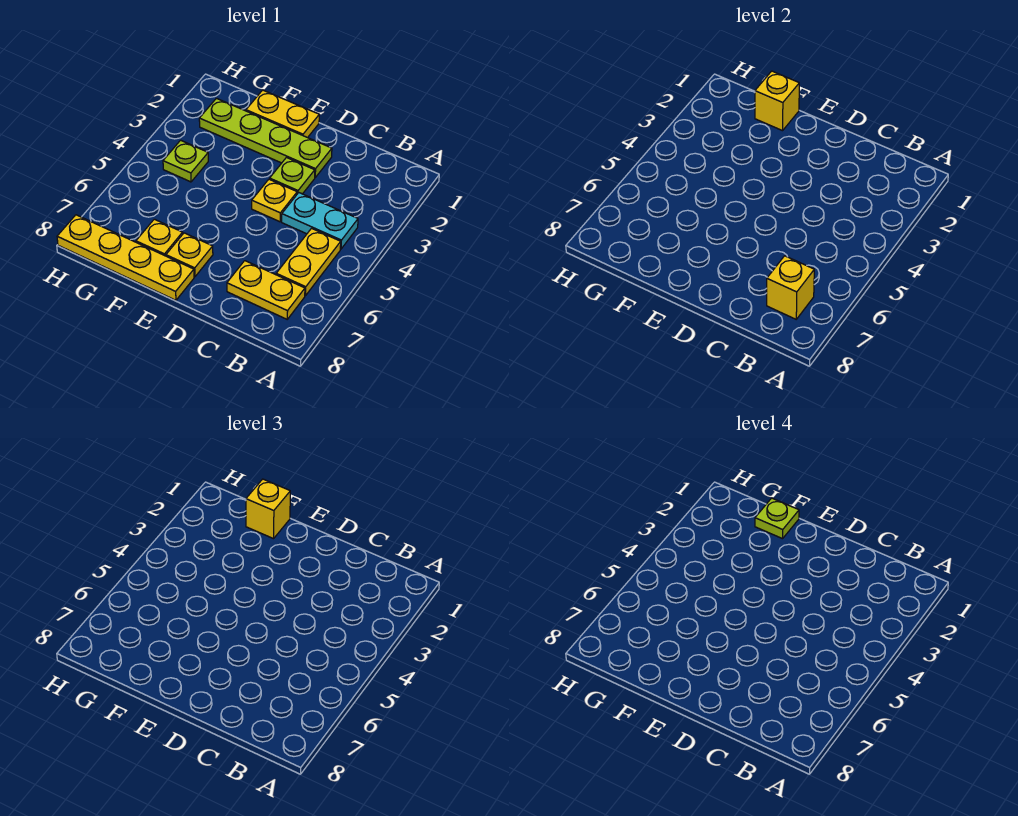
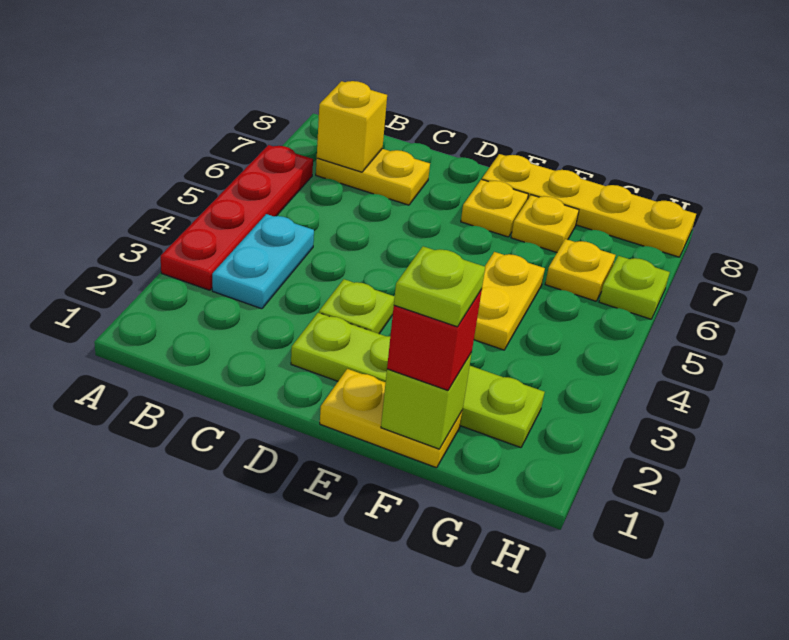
none -> red plate A3:A6 level 1
cyan plate B4:C4 level 1 -> cyan plate B3:B4 level 1
yellow plate B5:B6 level 1 -> yellow plate F4:F5 level 1
yellow plate D4 level 1 -> yellow plate G6 level 1
yellow brick F1 level 2 -> lime brick F1 level 2
yellow brick F1 level 3 -> red brick F1 level 3
lime plate G4 level 1 -> lime plate H6 level 1

